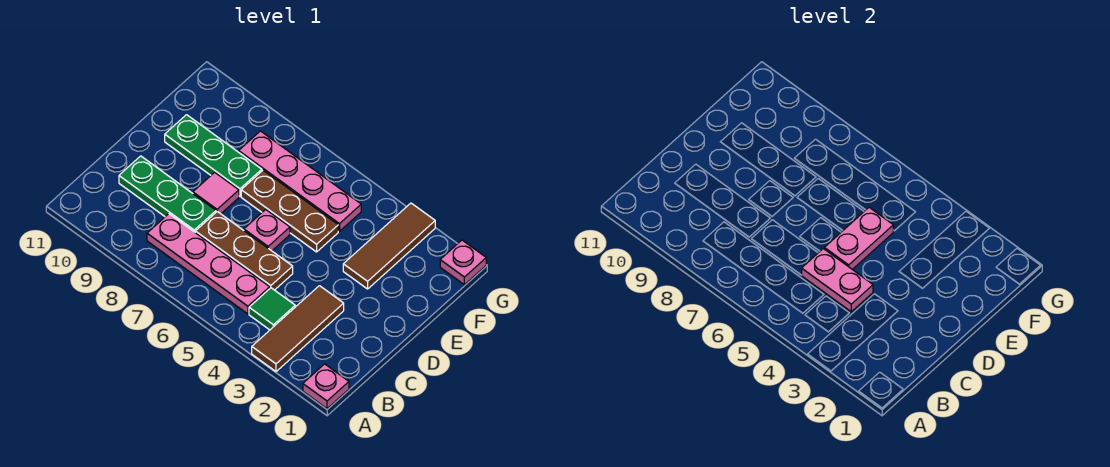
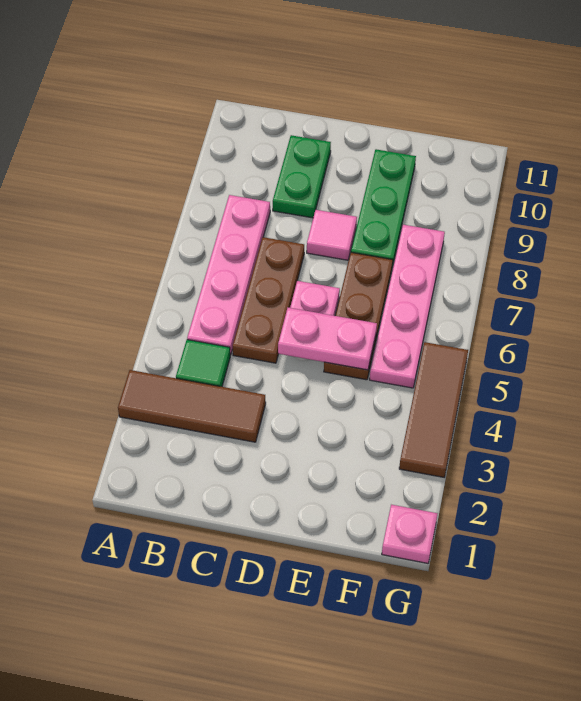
pink plate A1 level 1 -> none
pink plate C4:C5 level 2 -> none
green plate C8:C10 level 1 -> green plate C9:C10 level 1
brown tile E3:G3 level 1 -> brown tile G3:G5 level 1

